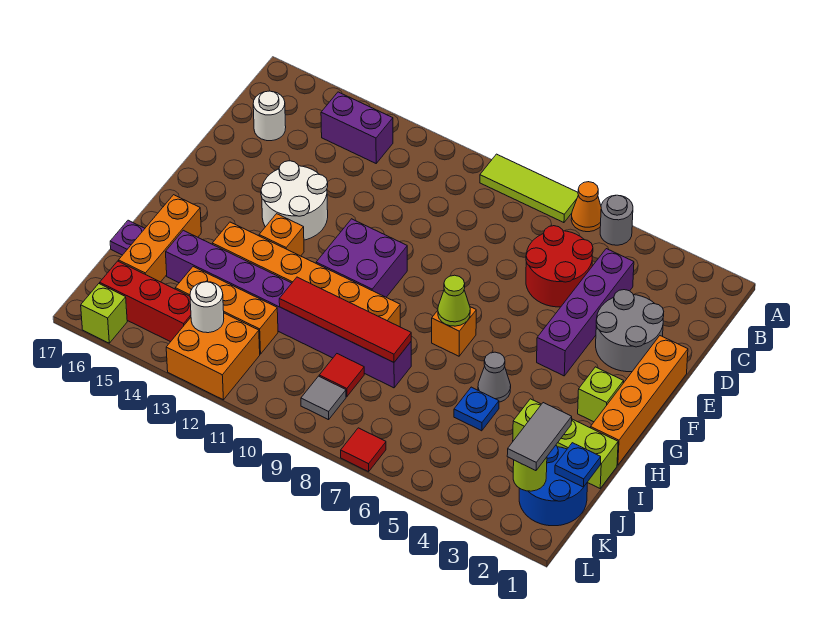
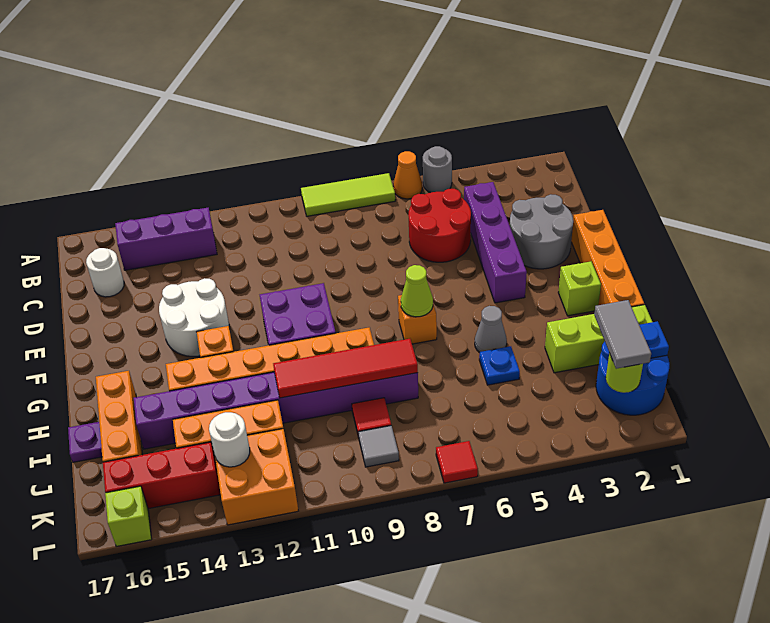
purple brick B13:B14 level 1 -> purple brick B13:B15 level 1

